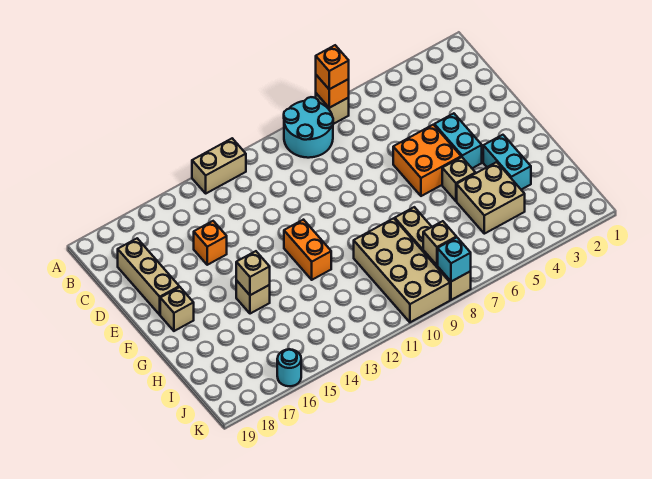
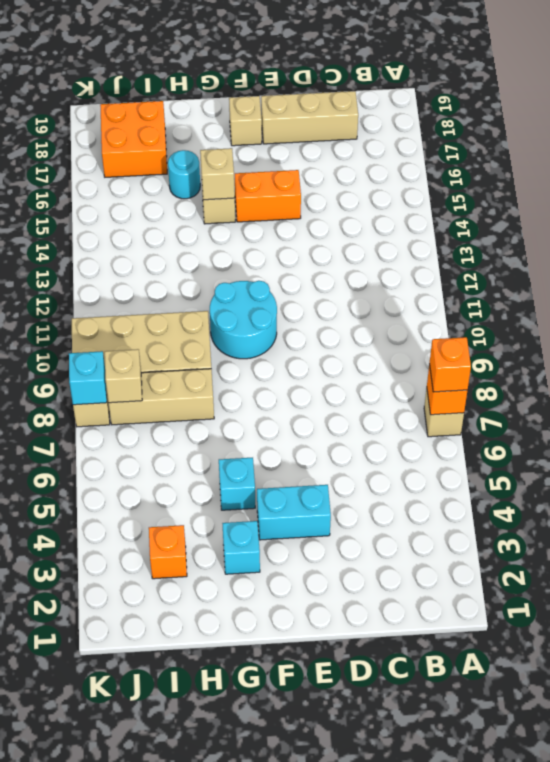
cyan round brick A8:B9 level 1 -> cyan round brick F10:G11 level 1
tan brick A12:A13 level 1 -> none
orange brick D15 level 1 -> orange brick I3 level 1
orange brick E5:F6 level 1 -> orange brick I17:J18 level 1
orange brick F12:G12 level 1 -> orange brick E15:F15 level 1
cyan brick G3:H3 level 1 -> cyan brick G3 level 1
tan brick G5 level 1 -> cyan brick G5 level 1
tan brick H4:I5 level 1 -> none
cyan round brick K16 level 1 -> cyan round brick H16 level 1

